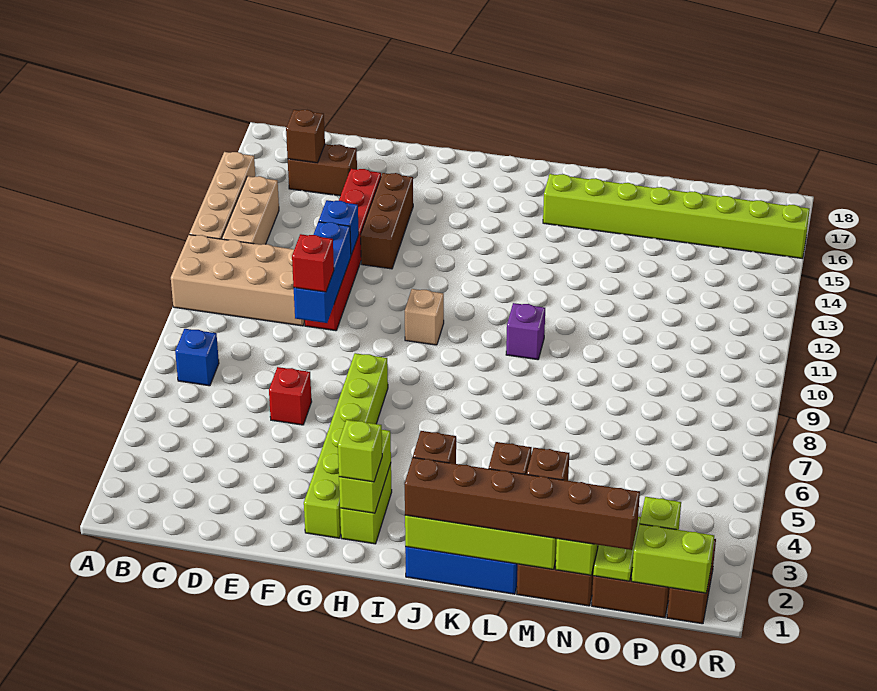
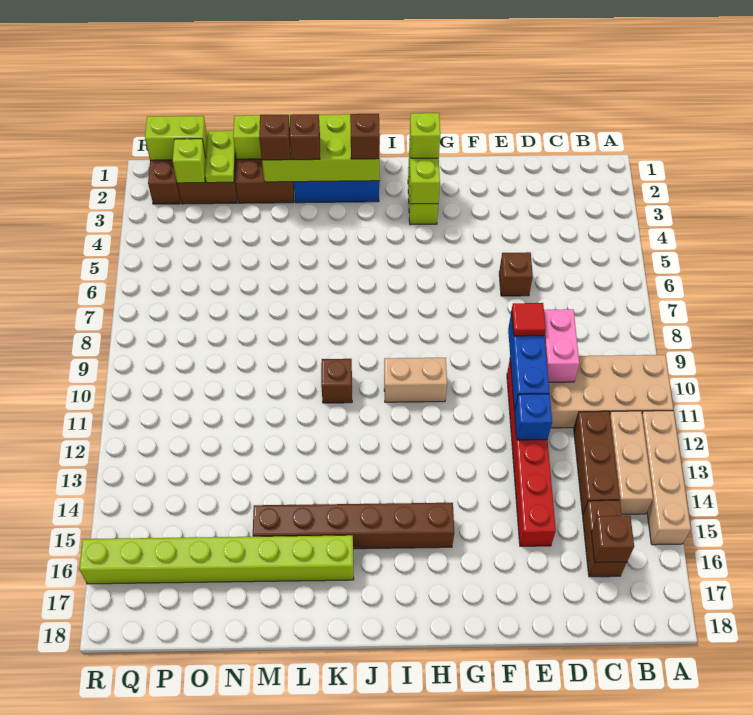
blue brick B7 level 1 -> none
brown brick C16:D16 level 1 -> brown brick C15:C16 level 1
none -> pink brick D9:D10 level 2
red brick E6 level 1 -> brown brick E6 level 1
red brick E9 level 3 -> red tile E9 level 3
brown brick F13:F15 level 1 -> brown brick C12:C14 level 1
lime brick G2:G7 level 1 -> none
tan brick H10 level 1 -> tan brick H10:I10 level 1
brown brick J1:O1 level 3 -> brown brick H15:M15 level 1
purple brick K10 level 1 -> brown brick K10 level 1

